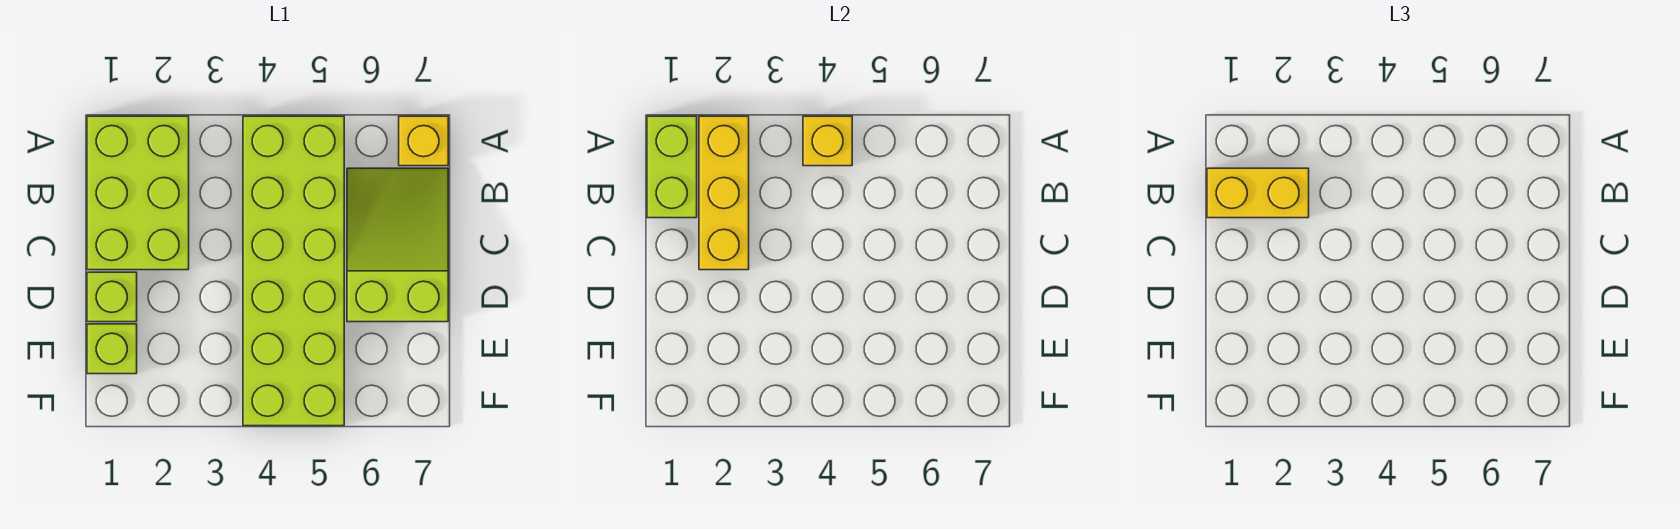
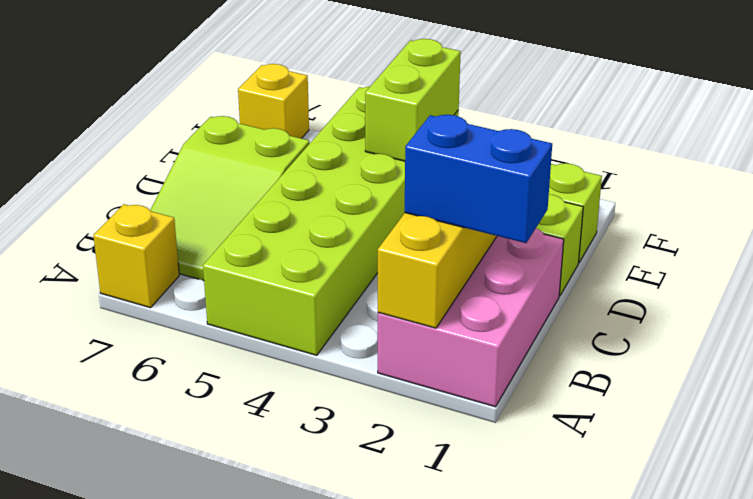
lime brick A1:C2 level 1 -> pink brick A1:C2 level 1
lime brick A1:B1 level 2 -> lime brick E4:F4 level 2
yellow brick A4 level 2 -> yellow brick F7 level 1
yellow brick B1:B2 level 3 -> blue brick B1:B2 level 3

